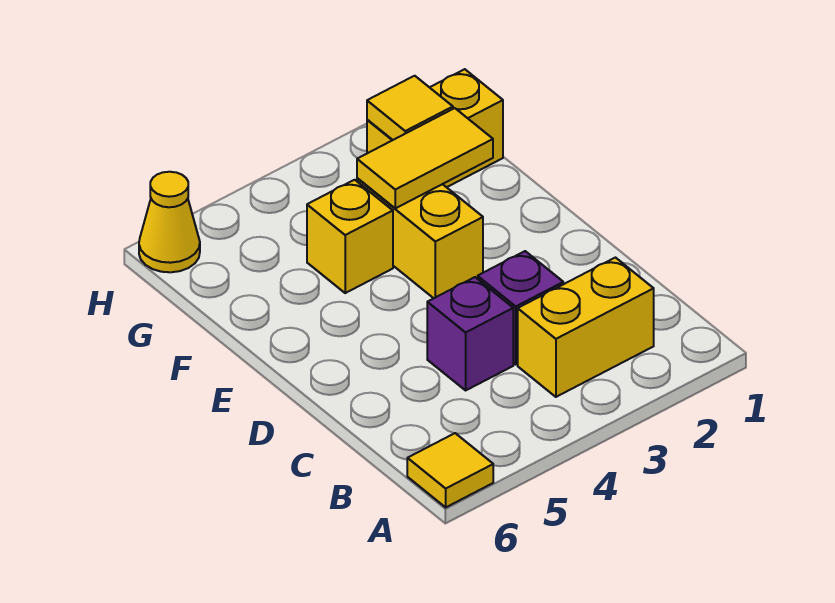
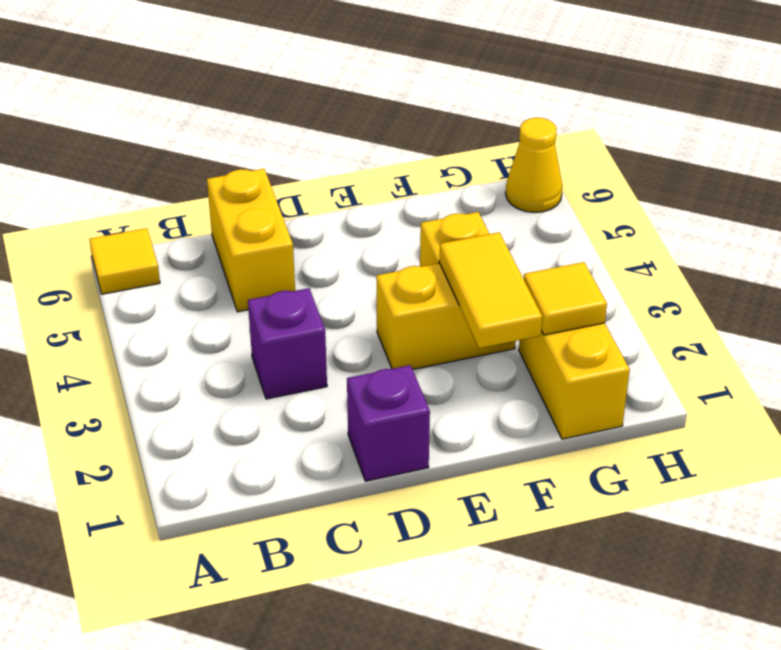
yellow brick B2:B3 level 1 -> yellow brick C5:C6 level 1
purple brick C4 level 1 -> purple brick D1 level 1

